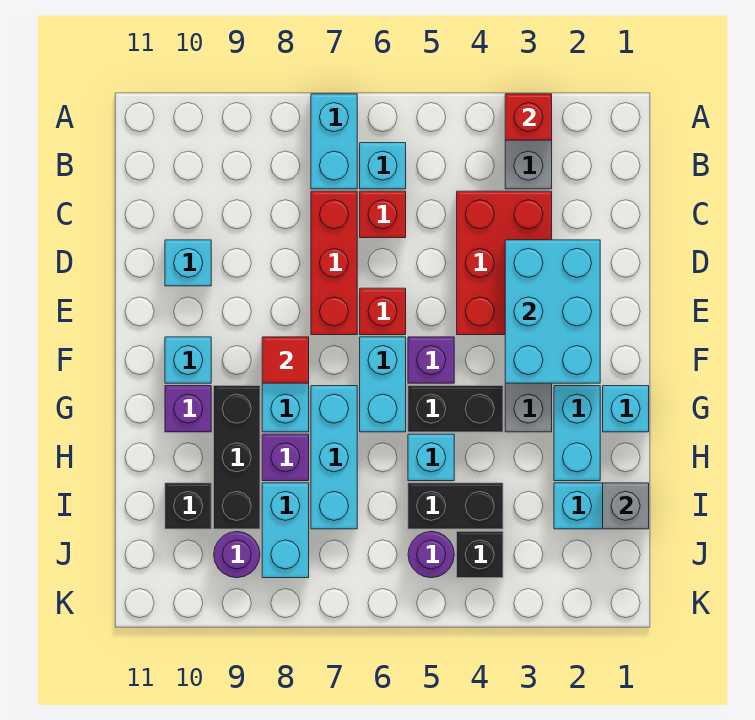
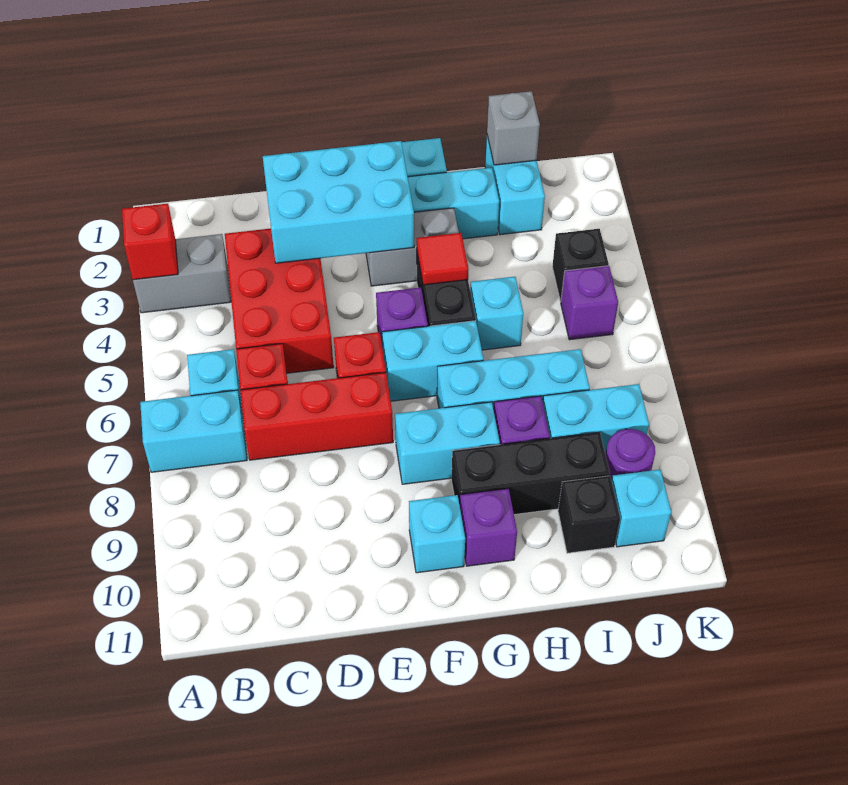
red brick C3:E4 level 1 -> red brick C3:D5 level 1
cyan brick D10 level 1 -> cyan brick J10 level 1
red tile F8 level 2 -> red tile G4 level 2
black brick I4:I5 level 1 -> none
purple round brick J5 level 1 -> purple brick J5 level 1

